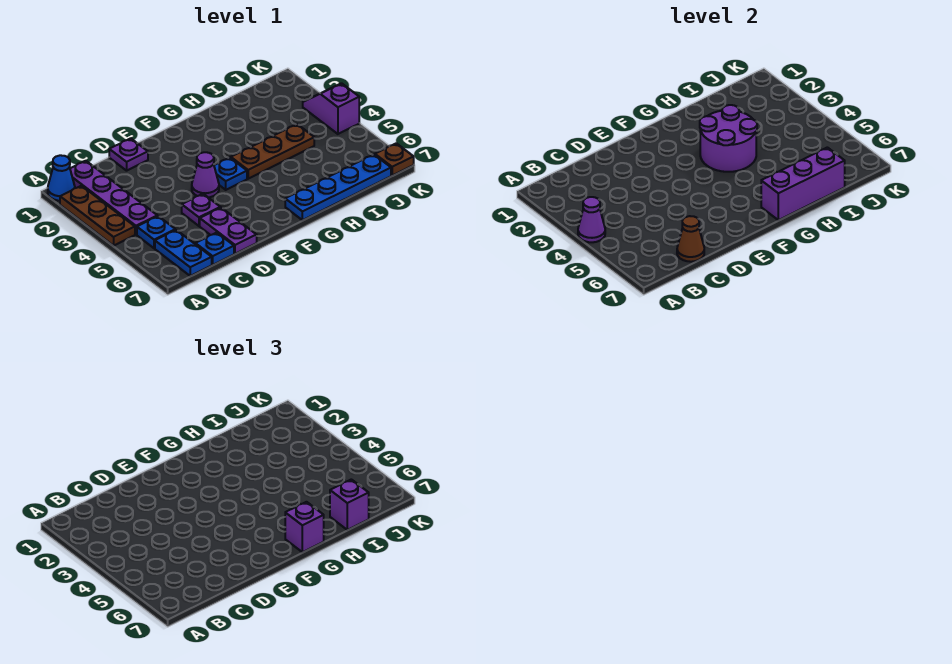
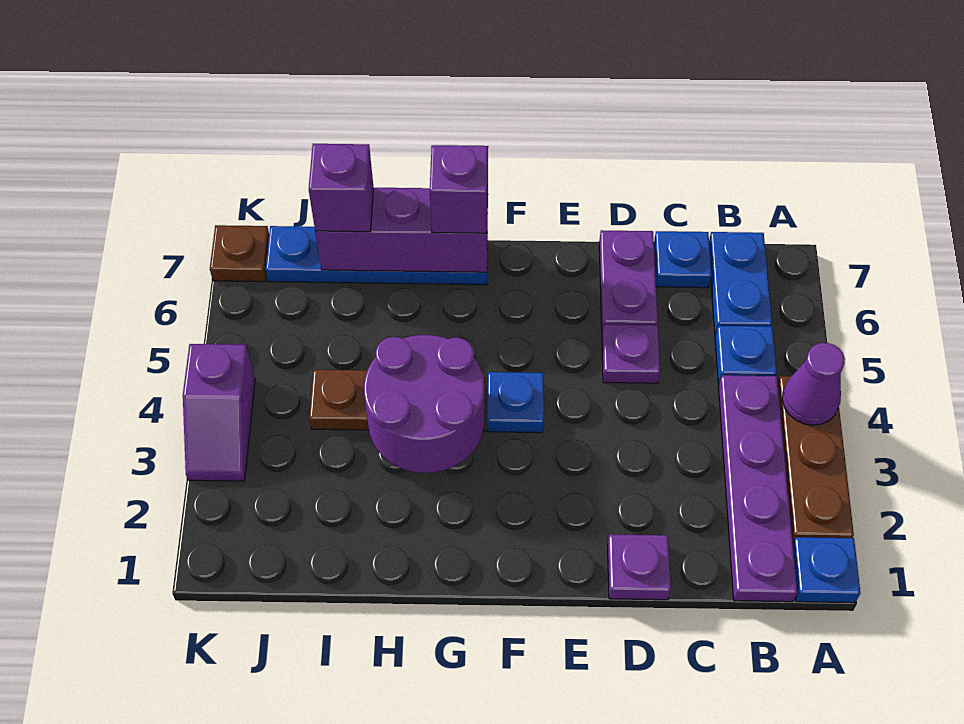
blue cone A1 level 1 -> blue plate A1 level 1
brown cone C7 level 2 -> none
purple cone E4 level 1 -> none

